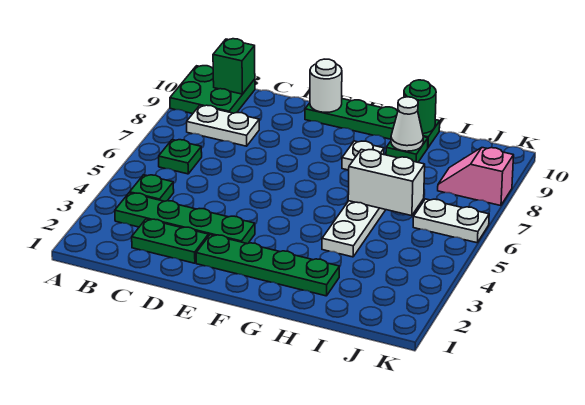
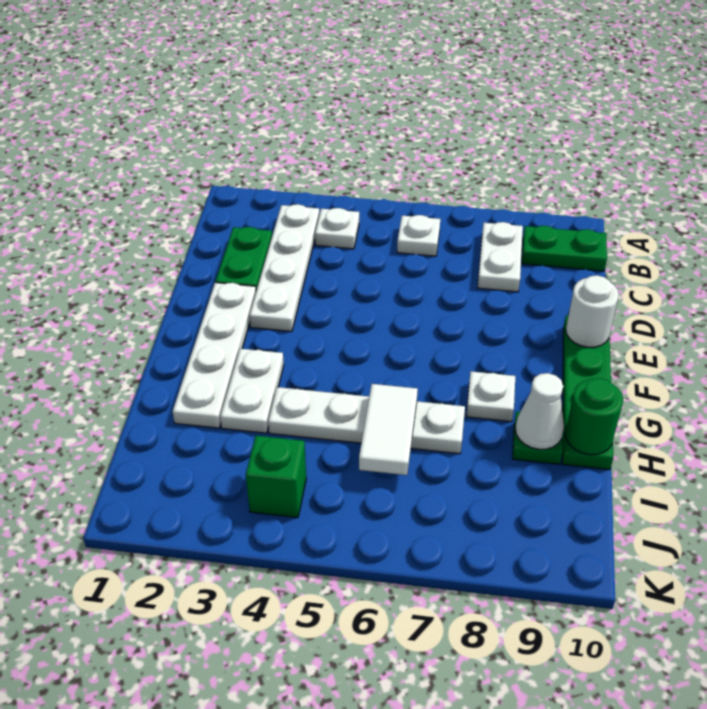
green plate A9:B10 level 1 -> green plate B9:B10 level 1
green plate B3:E3 level 1 -> white plate B3:E3 level 1
green plate B4 level 1 -> white plate B4 level 1
green plate B6 level 1 -> white plate B6 level 1
green brick B10 level 2 -> green brick J4 level 1
green plate E2:H2 level 1 -> white plate E2:H2 level 1
white brick H6:I6 level 2 -> white tile H6:I6 level 2
white plate J6:K6 level 1 -> white plate G3:H3 level 1
pink slope J8:K8 level 1 top K -> none

